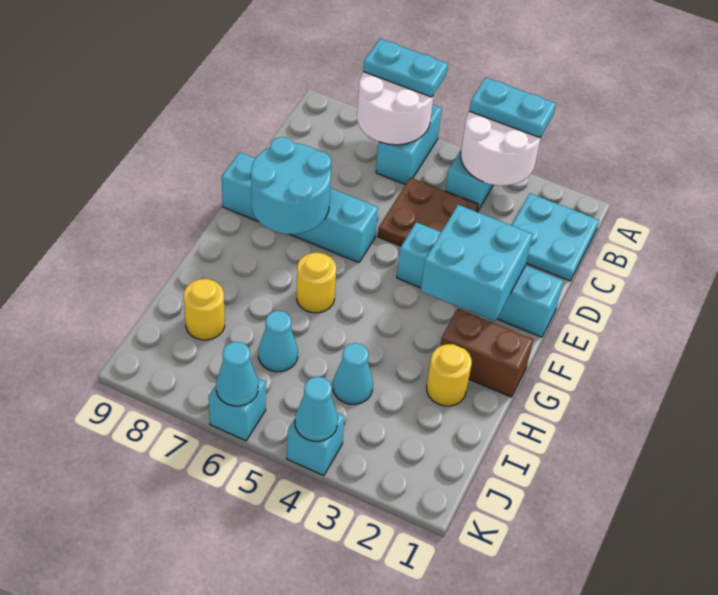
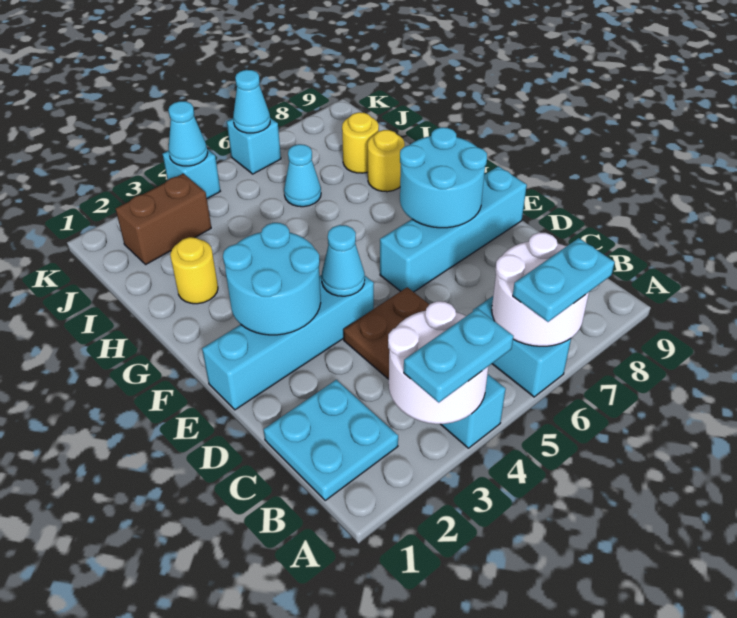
cyan brick E2:F3 level 2 -> cyan round brick E2:F3 level 2
brown brick G1:G2 level 1 -> brown brick J2:J3 level 1
yellow round brick G6 level 1 -> yellow round brick H8 level 1
cyan cone I4 level 1 -> cyan cone E4 level 2

